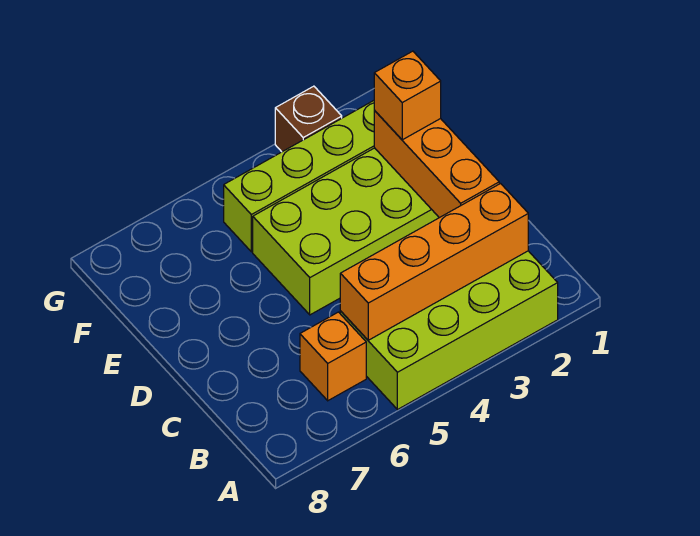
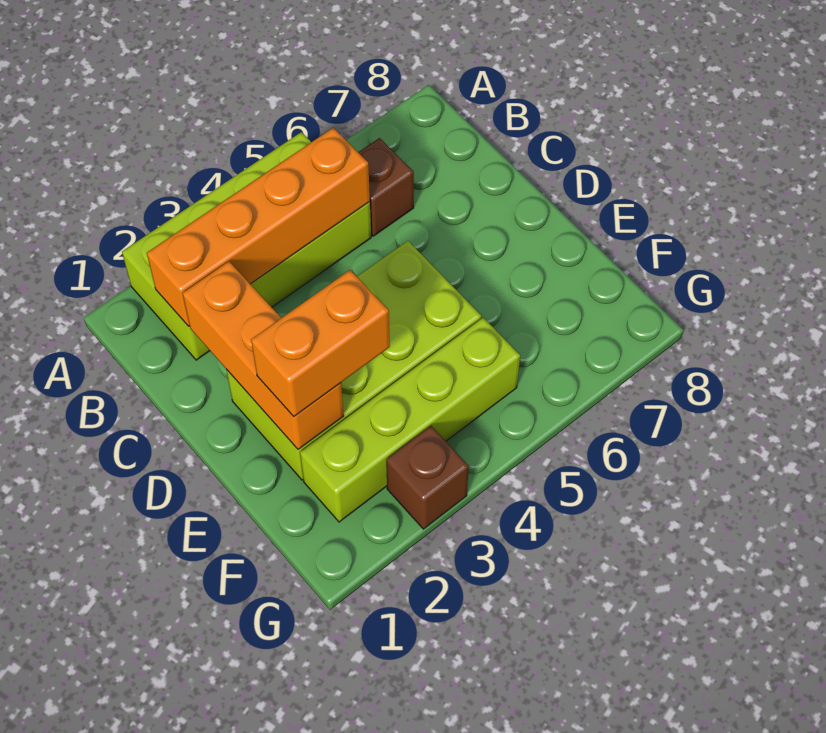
orange brick B6 level 1 -> brown brick B6 level 1
orange brick E2 level 3 -> orange brick E2:E3 level 3

